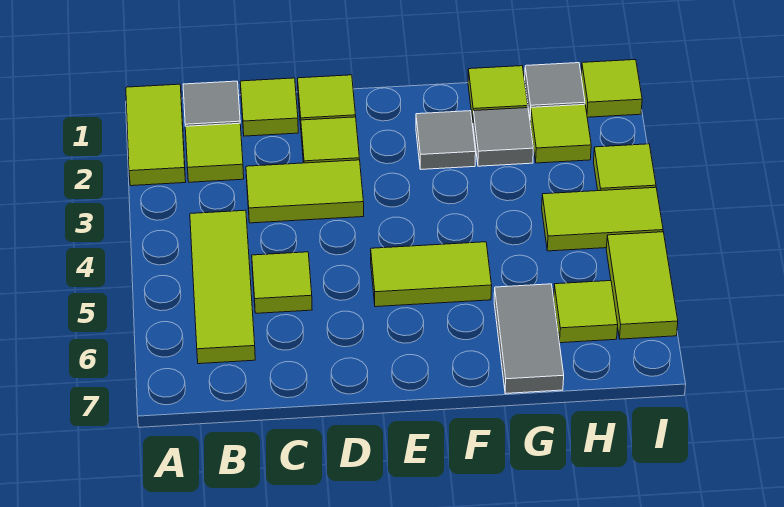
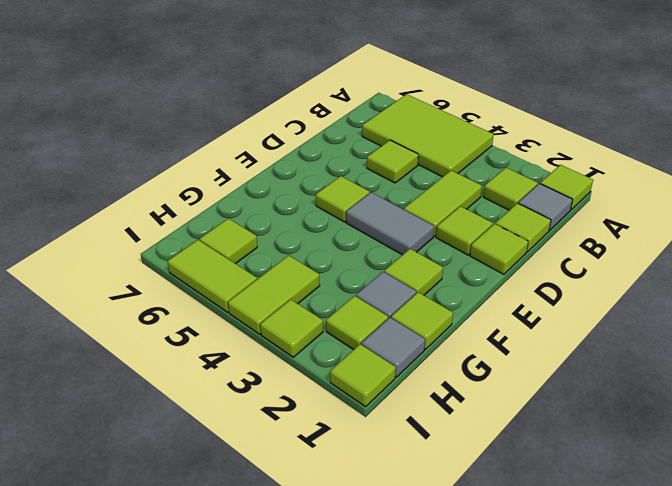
lime tile A1:A2 level 1 -> lime tile A1 level 1
lime tile B4:B6 level 1 -> lime tile A4:B6 level 1
lime tile E5:F5 level 1 -> lime tile E5 level 1
grey tile F2 level 1 -> lime tile F2 level 1
grey tile G6:G7 level 1 -> grey tile E3:E4 level 1

